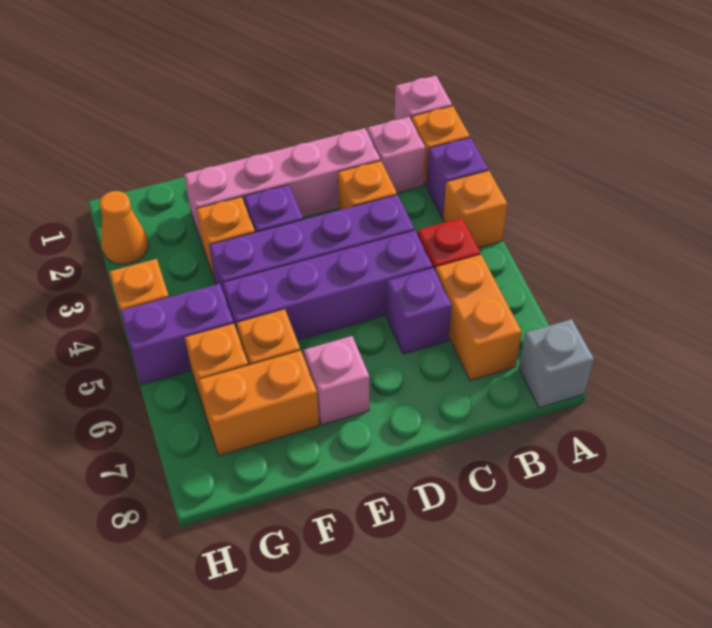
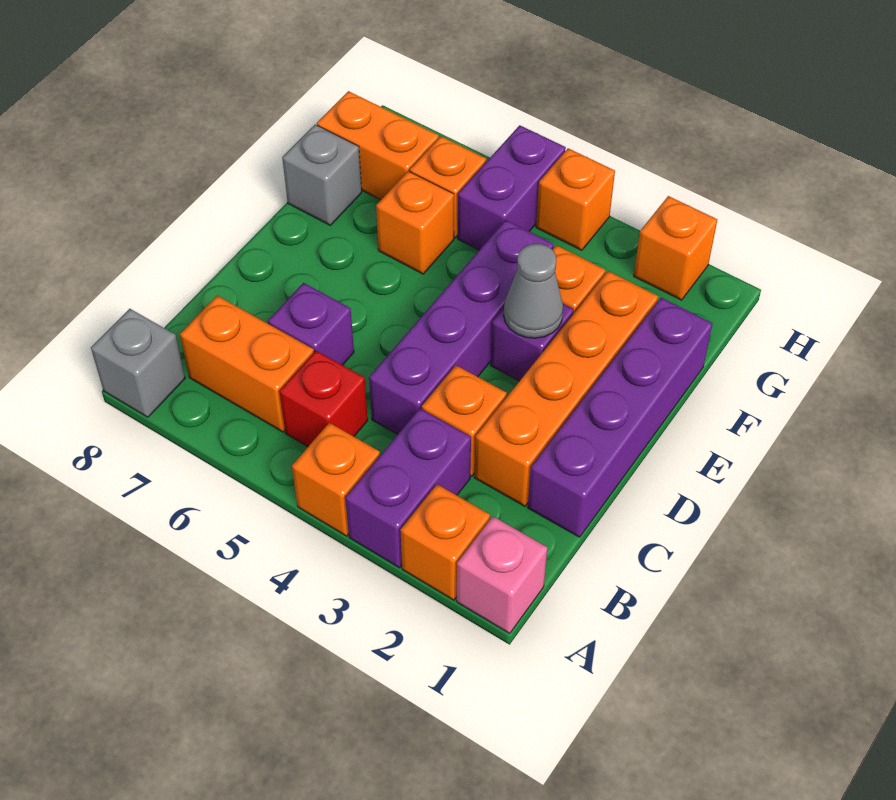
purple brick A3 level 1 -> purple brick A3:B3 level 1
pink brick B2 level 1 -> none
pink brick C2:F2 level 1 -> orange brick C2:F2 level 1
purple brick C5:F5 level 1 -> purple brick C1:F1 level 1
none -> grey cone E3 level 2
pink brick E7 level 1 -> none
orange brick F7:G7 level 1 -> orange brick G7:G8 level 1
none -> grey brick F8 level 1
orange cone H2 level 1 -> orange brick H2 level 1

